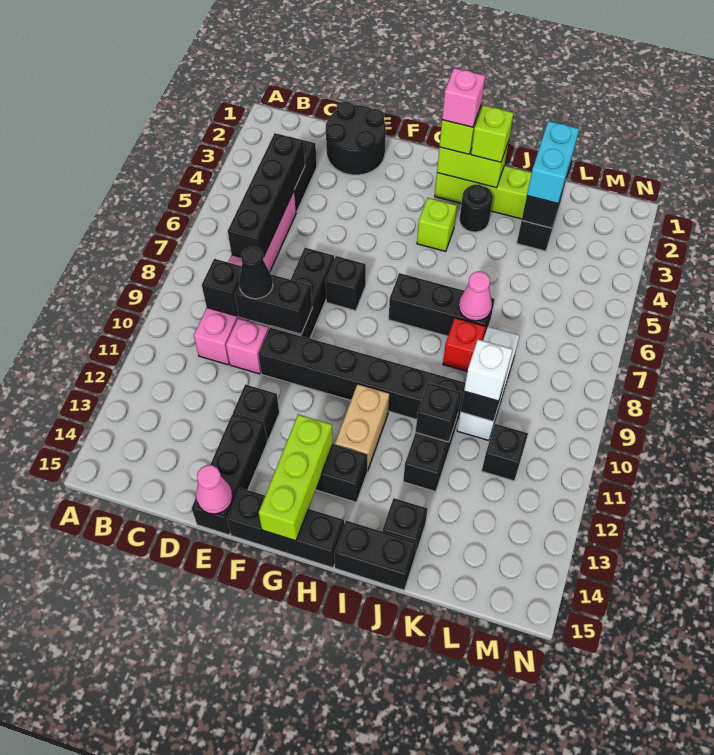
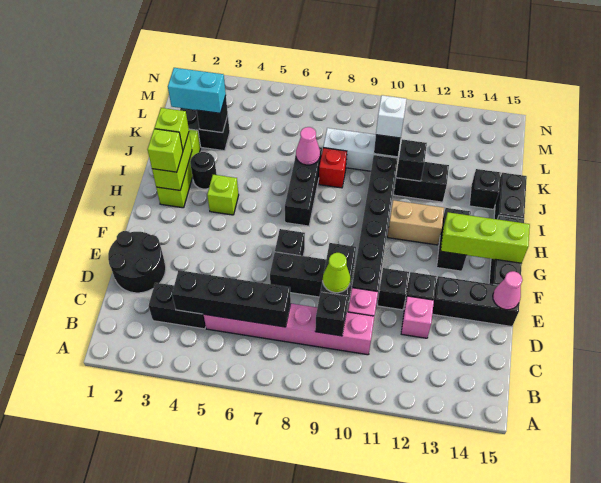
black cone D9 level 3 -> lime cone D9 level 3
pink brick H2 level 4 -> pink brick D12 level 1
black brick L11 level 1 -> black brick E11 level 1

